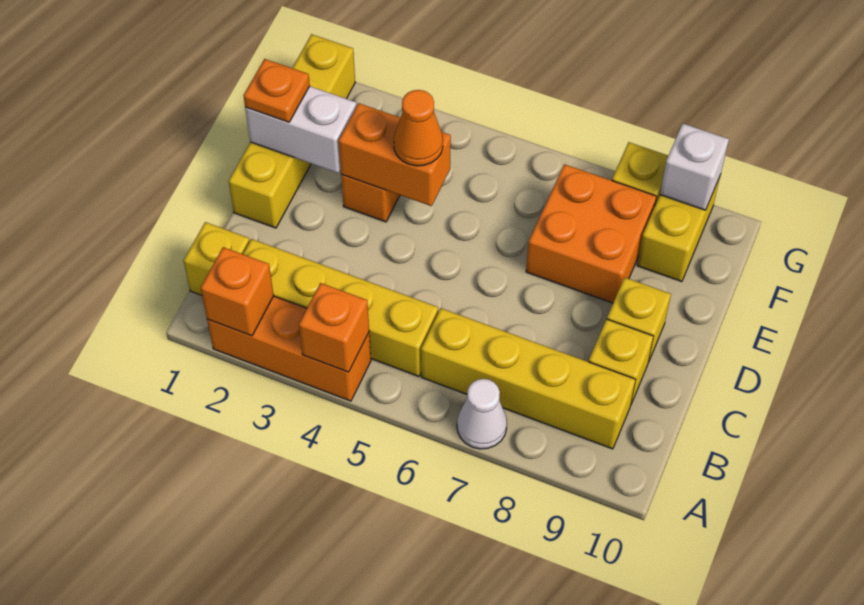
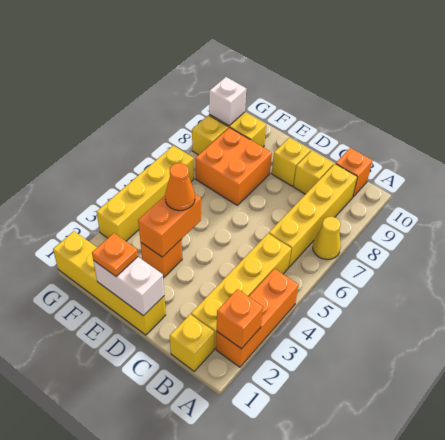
orange brick A4 level 2 -> orange brick B10 level 1
white cone A7 level 1 -> yellow cone A7 level 1
white brick E1:E2 level 2 -> white brick D1:E1 level 2
none -> yellow brick G3:G6 level 1

